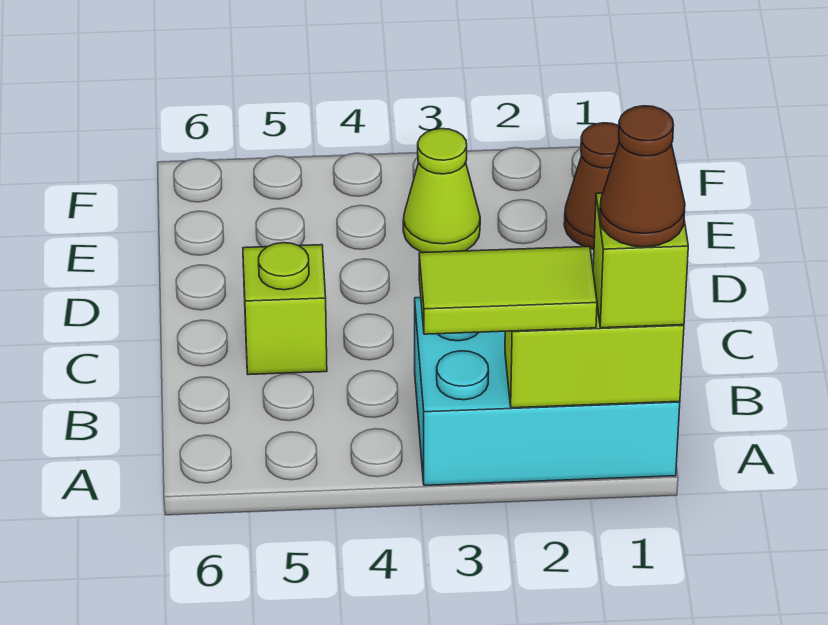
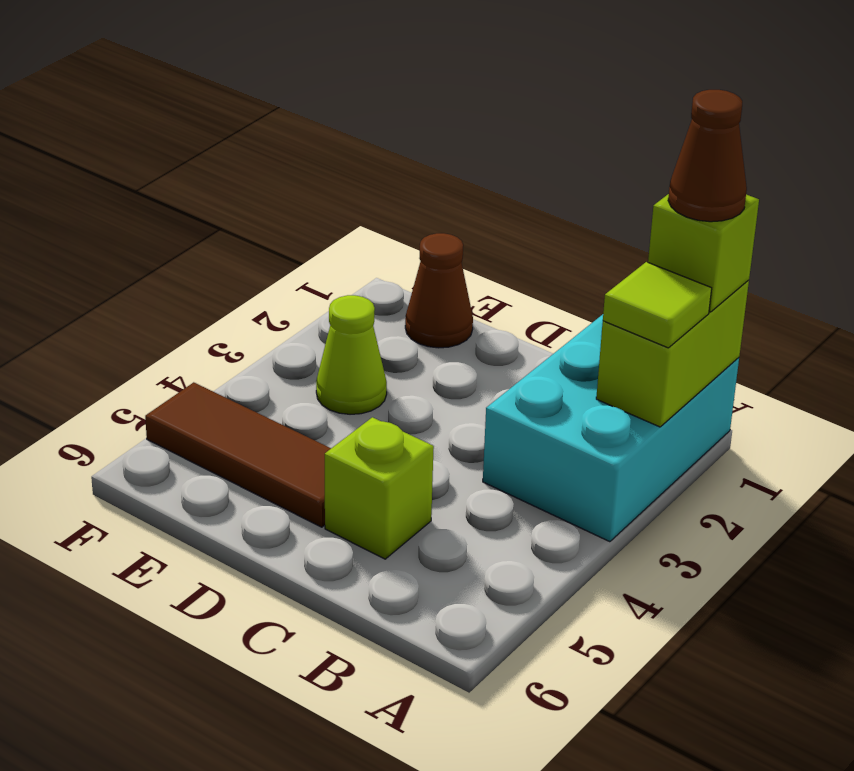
lime tile A2:A3 level 3 -> lime tile A2 level 3
none -> brown tile D5:F5 level 1

